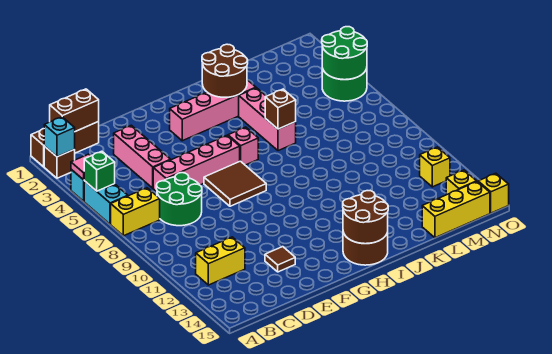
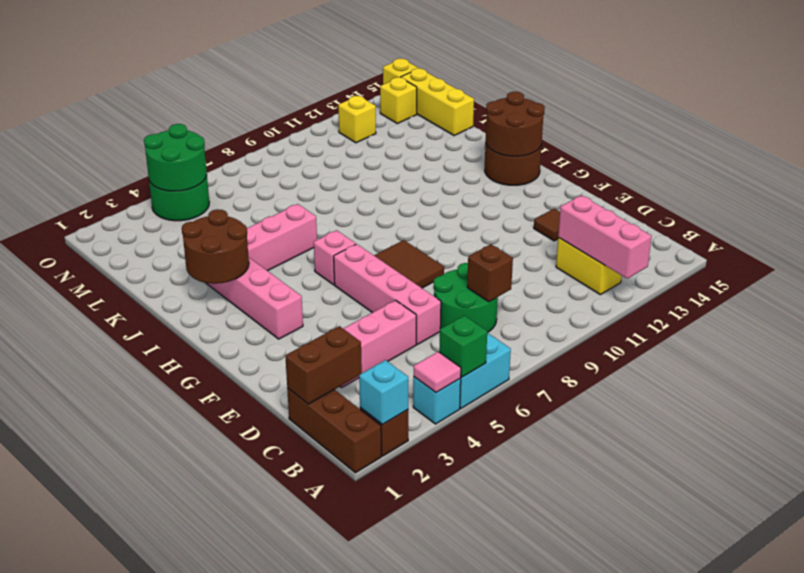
yellow brick A7:B7 level 1 -> none
none -> pink brick A12:C12 level 2
brown brick B1:C1 level 2 -> brown brick C1:C2 level 2
brown brick J6 level 2 -> brown brick C8 level 2

